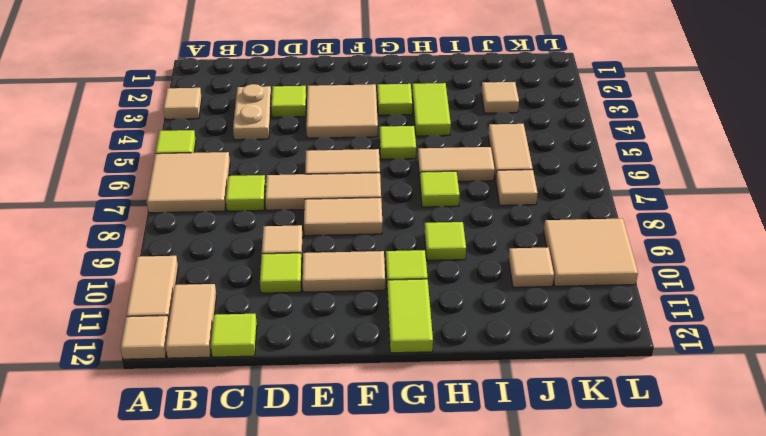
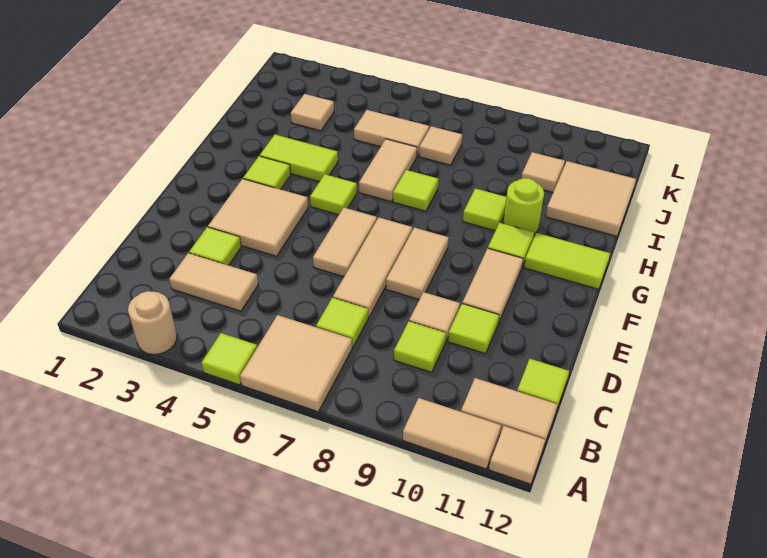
tan tile A3 level 1 -> tan round brick A3 level 1
tan plate C3:C4 level 1 -> tan tile C3:C4 level 1
none -> lime tile C9 level 1
none -> lime round brick H10 level 1
tan tile K9:L10 level 1 -> tan tile I11:J12 level 1

